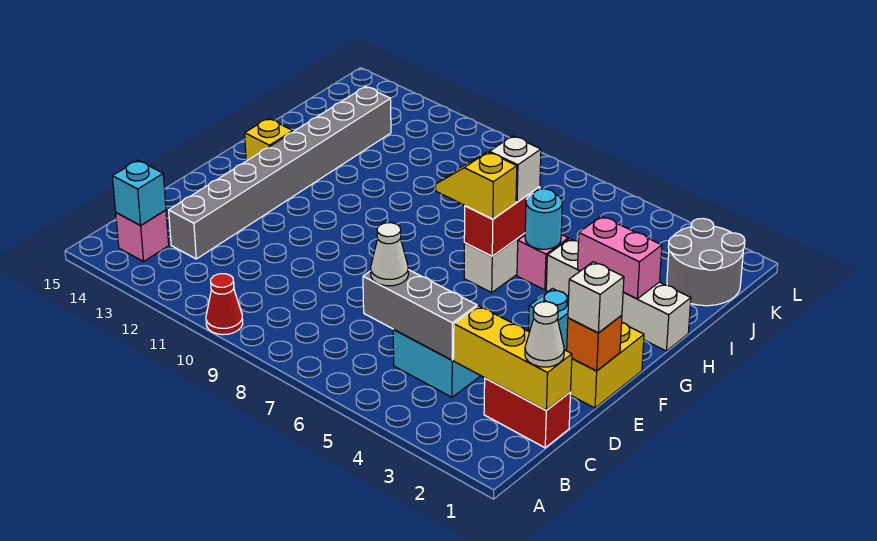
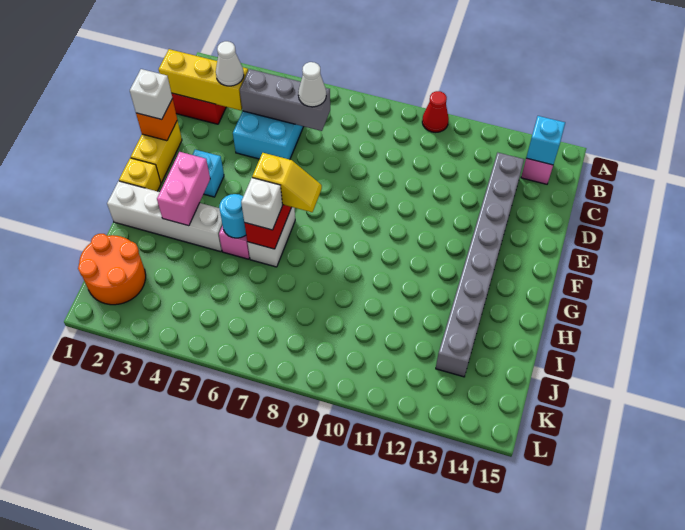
white cone C1 level 3 -> white cone C3 level 3
yellow brick G14 level 1 -> yellow brick G1 level 1
pink brick H2:H3 level 2 -> pink brick G3:H3 level 2
grey round brick J1:K2 level 1 -> orange round brick J1:K2 level 1

